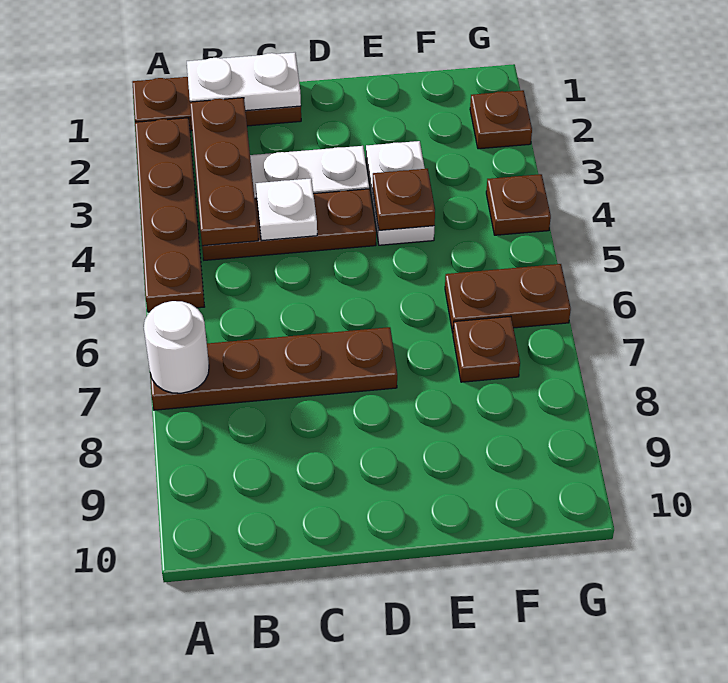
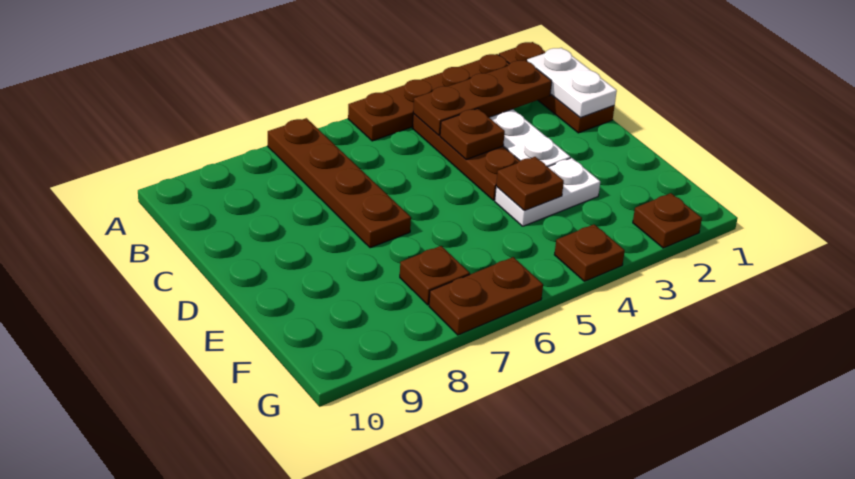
white round brick A7 level 2 -> none
white plate C4 level 2 -> brown plate C4 level 2
brown plate F6:G6 level 1 -> brown plate G6:G7 level 1

